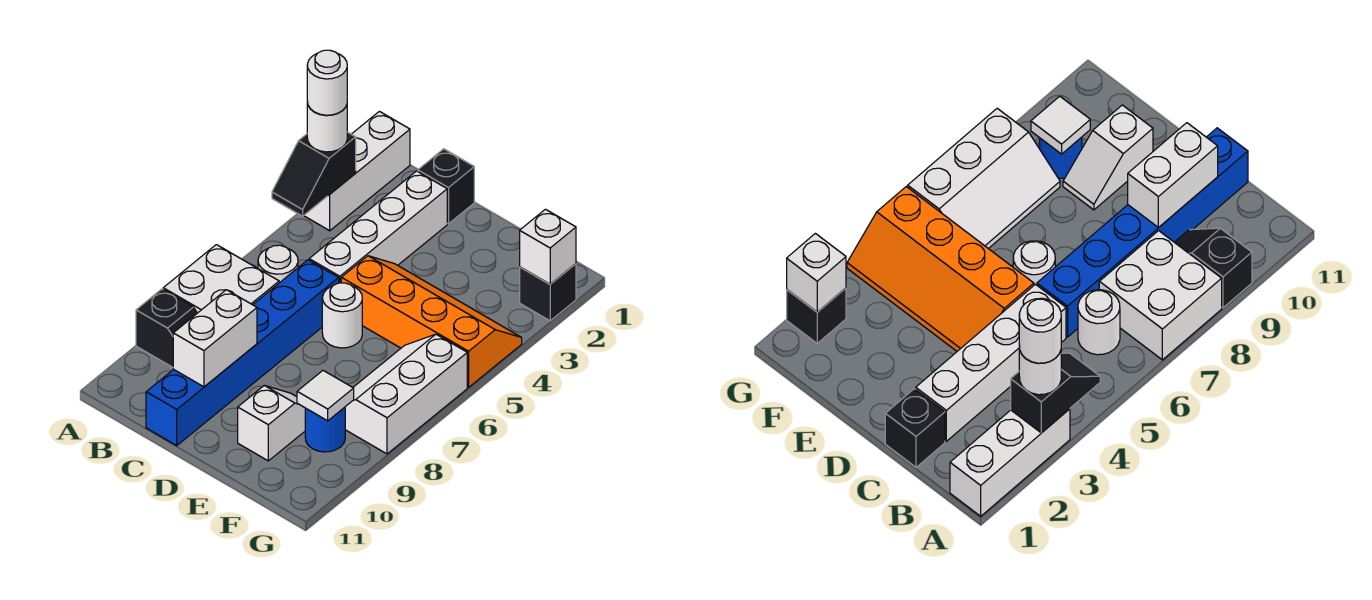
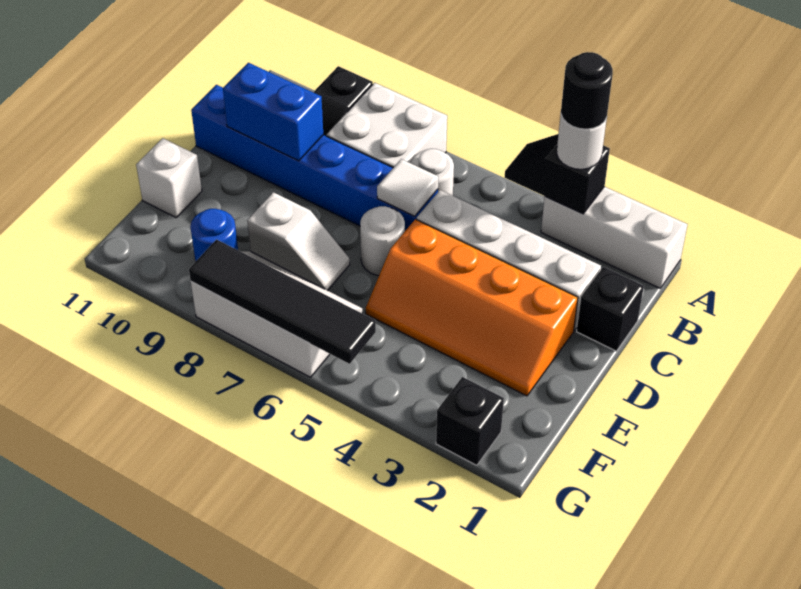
white round brick A3 level 4 -> black round brick A3 level 4
white brick C9:C10 level 2 -> blue brick C9:C10 level 2
orange slope D4:G5 level 1 top 5 -> orange slope D2:E5 level 1 top D
white slope E9:E10 level 1 top 10 -> white slope E7:E8 level 1 top 8
white tile F9 level 2 -> white tile C6 level 2
white brick G2 level 2 -> white brick E11 level 1
none -> black tile G5:G8 level 2

